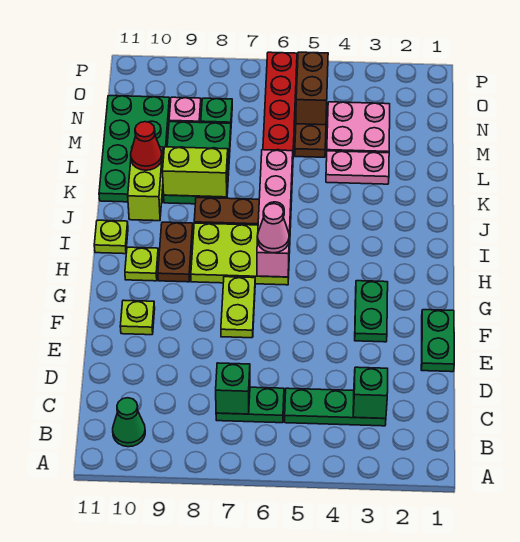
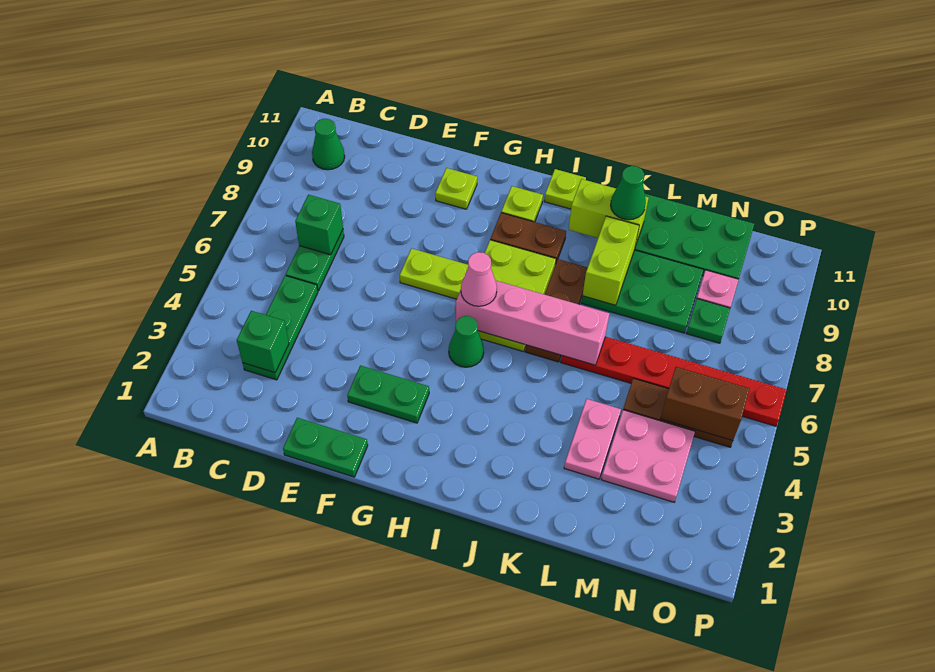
none -> green cone H5 level 1
red cone K10 level 3 -> green cone K10 level 3

